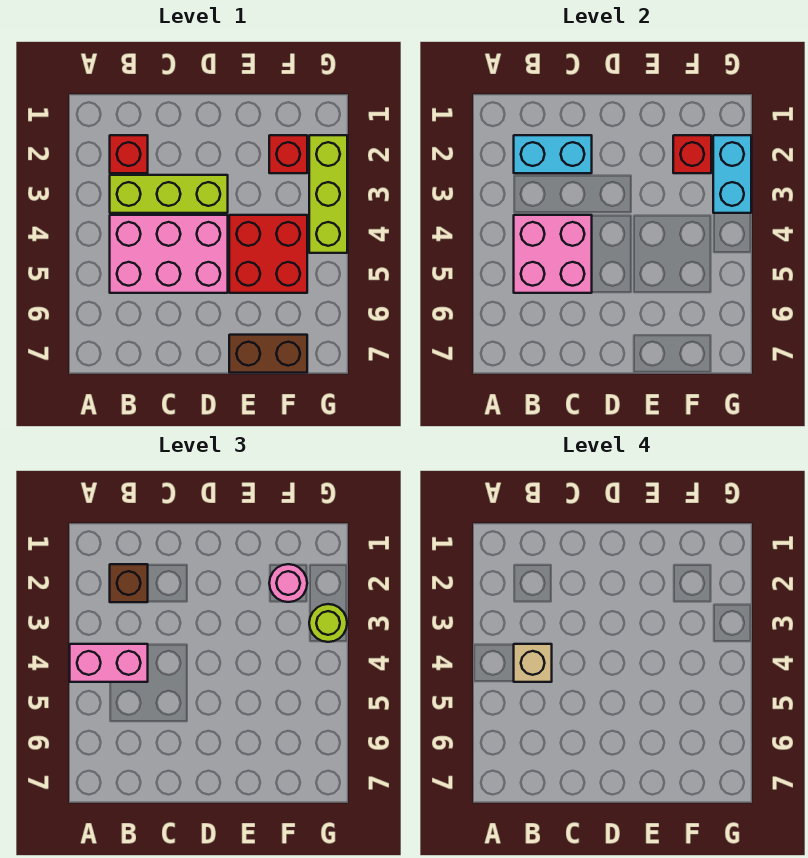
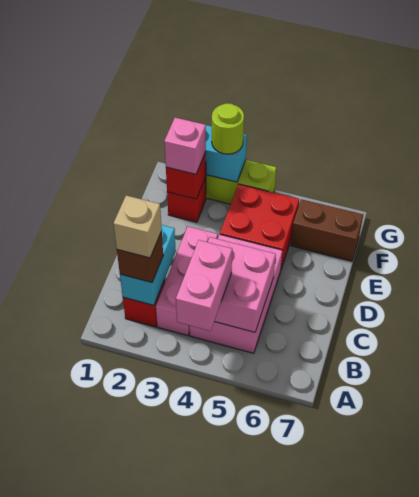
lime brick B3:D3 level 1 -> pink brick B3:D3 level 1
tan brick B4 level 4 -> tan brick B2 level 4
brown brick E7:F7 level 1 -> brown brick F6:F7 level 1
pink round brick F2 level 3 -> pink brick F2 level 3

